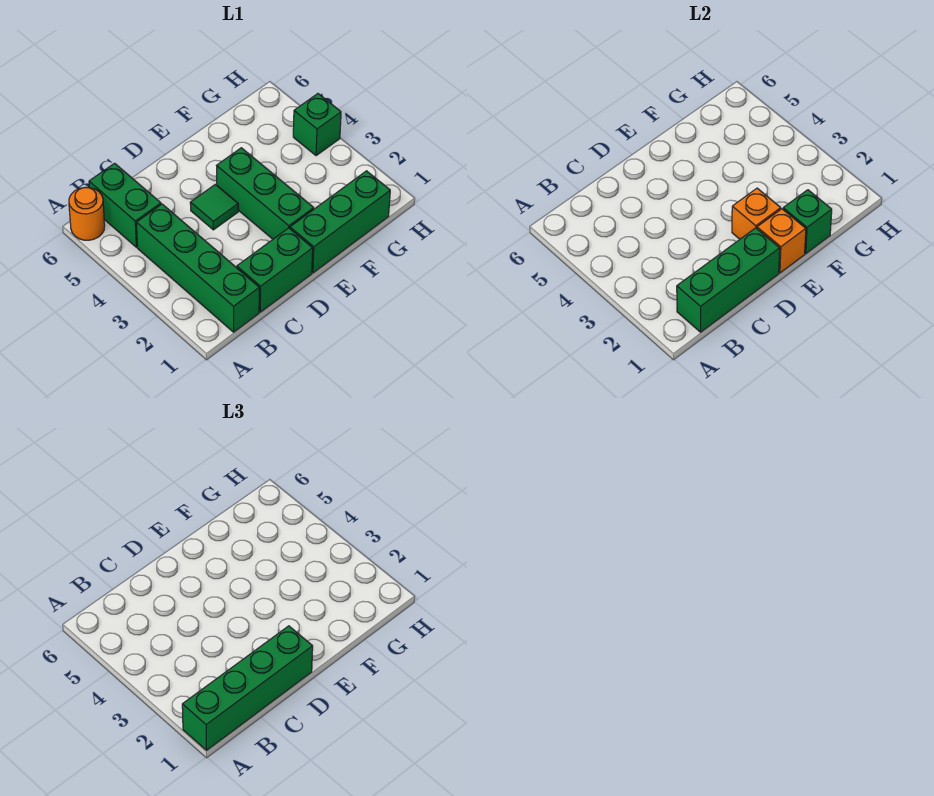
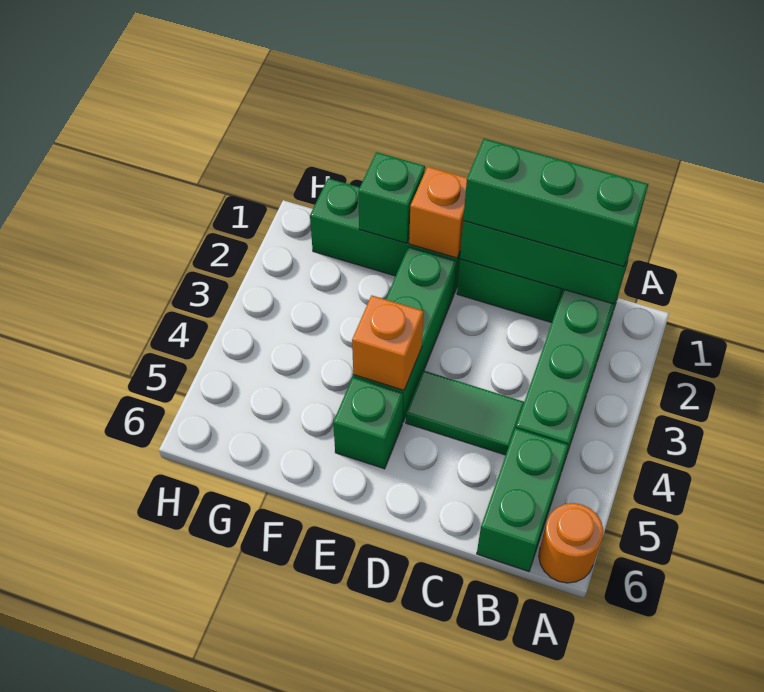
green brick A1:D1 level 3 -> green brick B1:D1 level 3
green tile D4 level 1 -> green tile C4:D4 level 1
orange brick E2 level 2 -> orange brick E4 level 2
green brick H4 level 1 -> green brick E5 level 1

